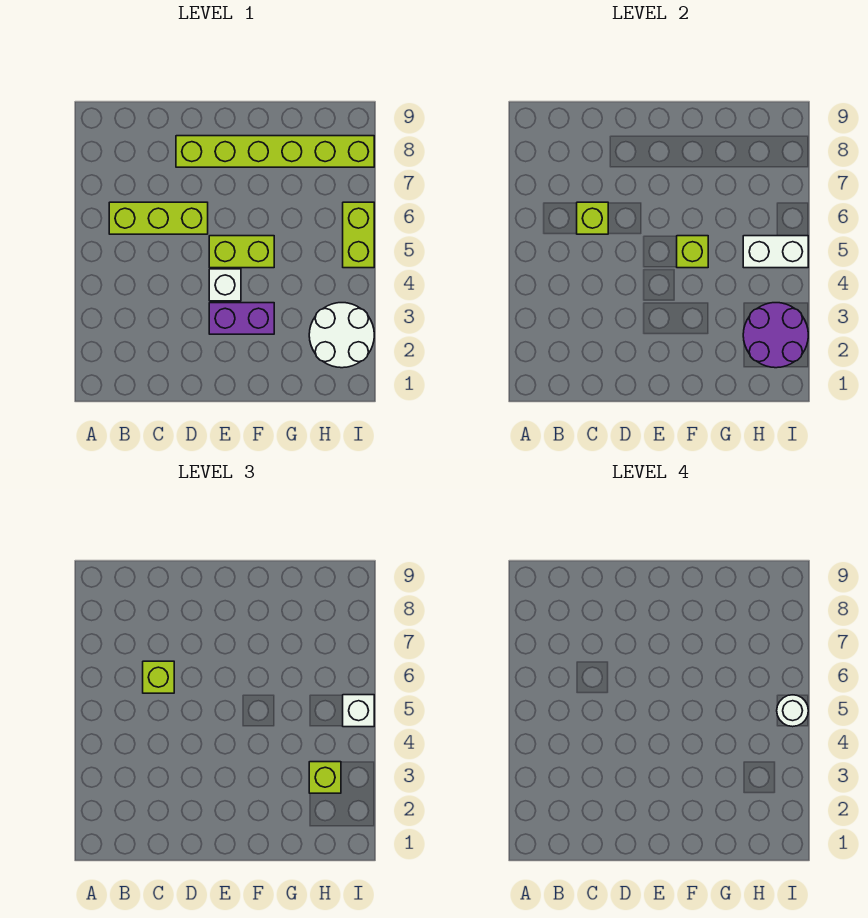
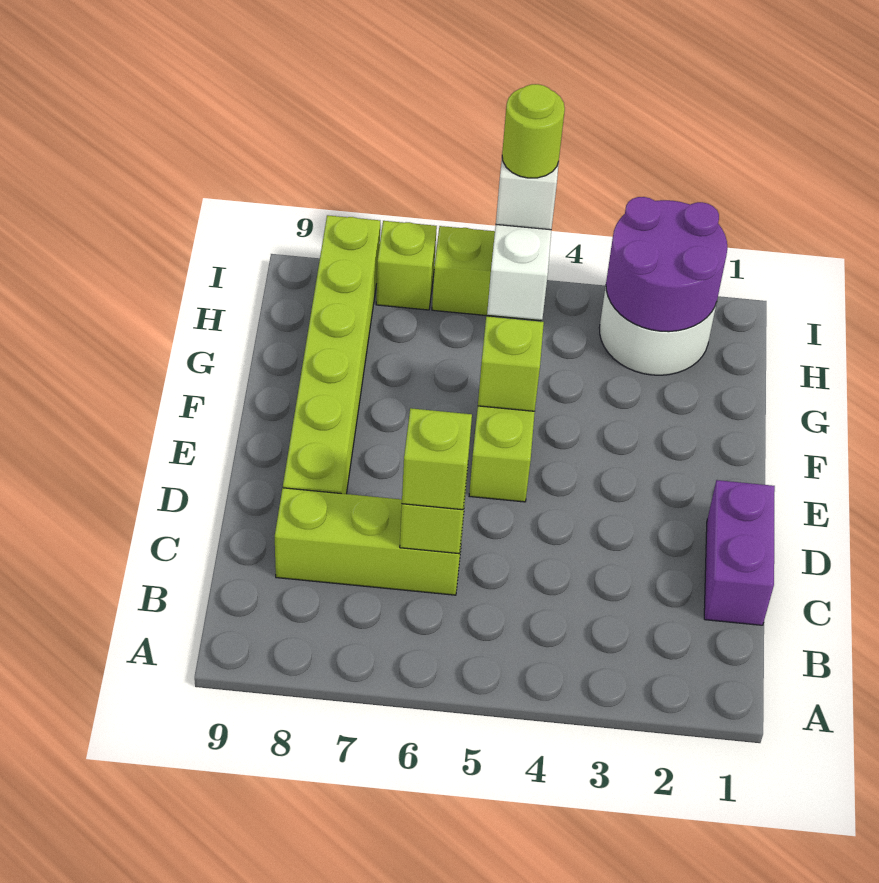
lime brick B6:D6 level 1 -> lime brick C6:C8 level 1
purple brick E3:F3 level 1 -> purple brick C1:D1 level 1
white brick E4 level 1 -> none
lime brick H3 level 3 -> lime brick I7 level 1
white round brick I5 level 4 -> lime round brick I5 level 4

